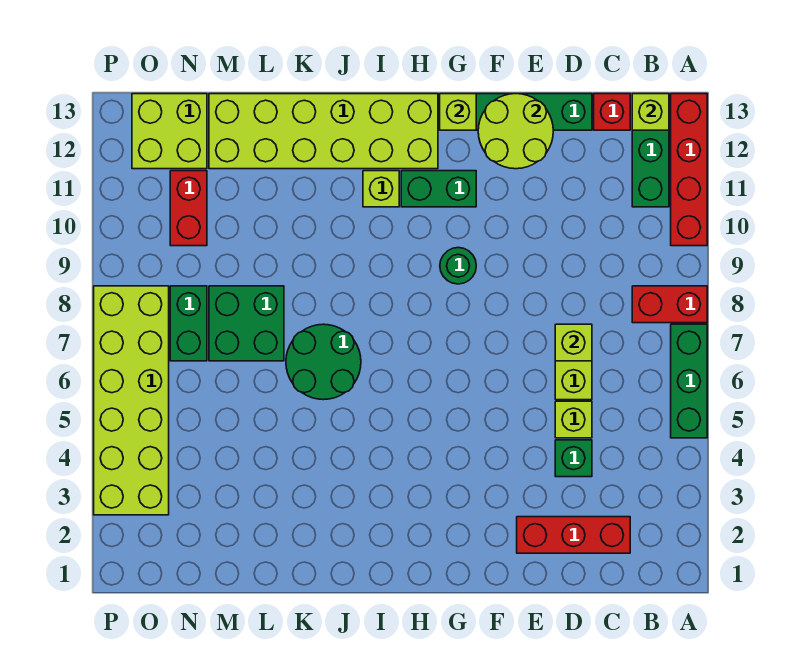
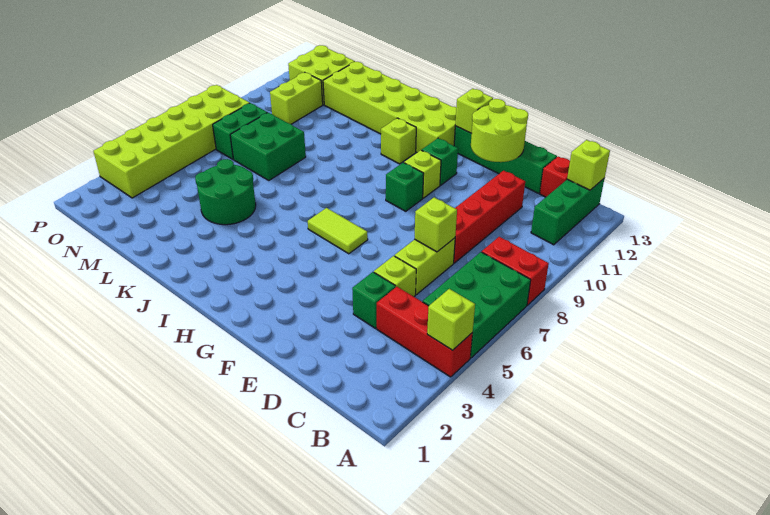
none -> lime brick A4 level 2
green brick A5:A7 level 1 -> green brick A5:B7 level 1
red brick A10:A13 level 1 -> red brick D8:D11 level 1
red brick C2:E2 level 1 -> red brick A4:C4 level 1
none -> lime tile G6:H6 level 1
green round brick G9 level 1 -> green brick G9 level 1
none -> lime brick G10 level 1
green brick G11:H11 level 1 -> green brick G11 level 1
green round brick J6:K7 level 1 -> green round brick K4:L5 level 1
red brick N10:N11 level 1 -> lime brick N10:N11 level 1

